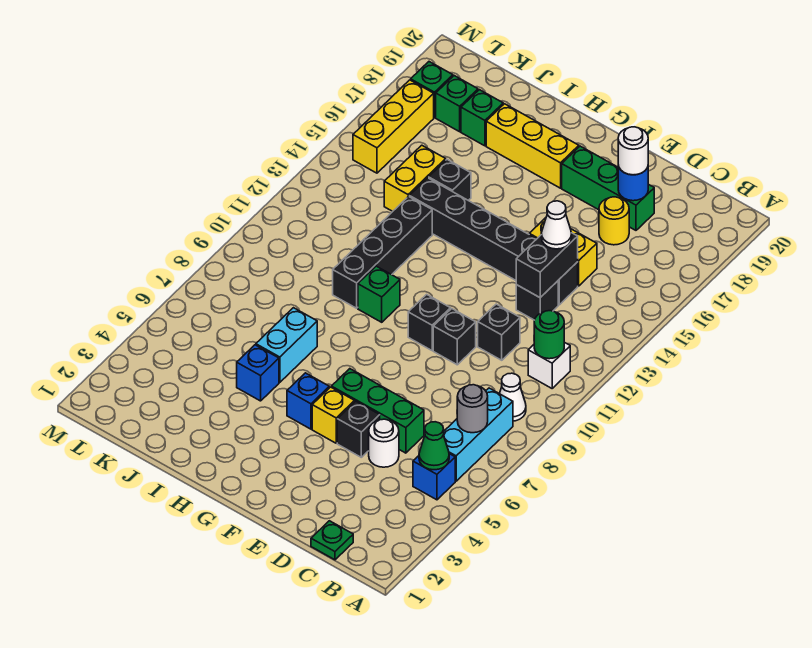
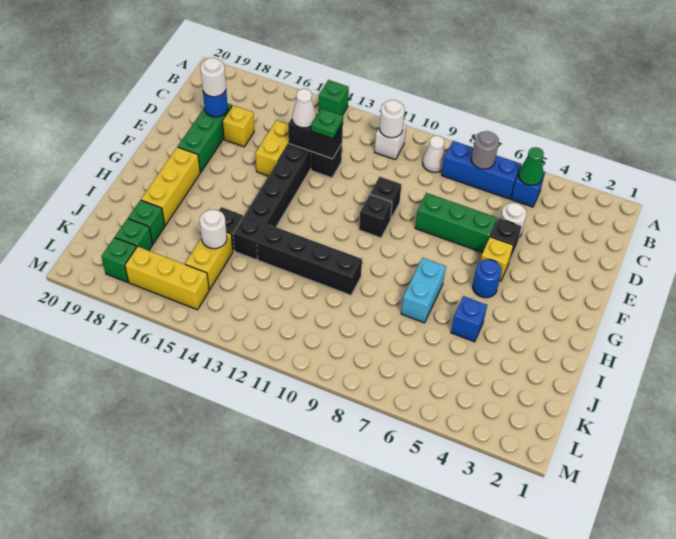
cyan brick B6:B8 level 1 -> blue brick B6:B8 level 1
green round brick B11 level 2 -> white round brick B11 level 2
green plate C1 level 1 -> green plate D13 level 3
green brick D6:F6 level 1 -> green brick E6:E8 level 1
black brick D11 level 1 -> none
yellow round brick D17 level 1 -> yellow brick D17 level 1
blue brick G5 level 1 -> blue round brick G5 level 1
green brick H10 level 1 -> green brick A14 level 1
cyan brick I6:I7 level 1 -> cyan brick H7:I7 level 1
yellow brick J14:J15 level 1 -> yellow brick J15:K15 level 1
none -> white round brick J15 level 2

